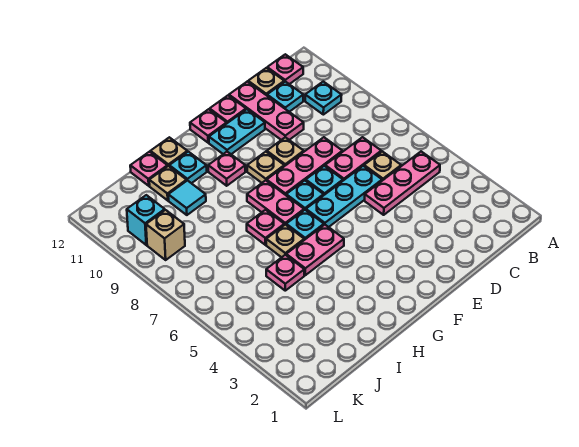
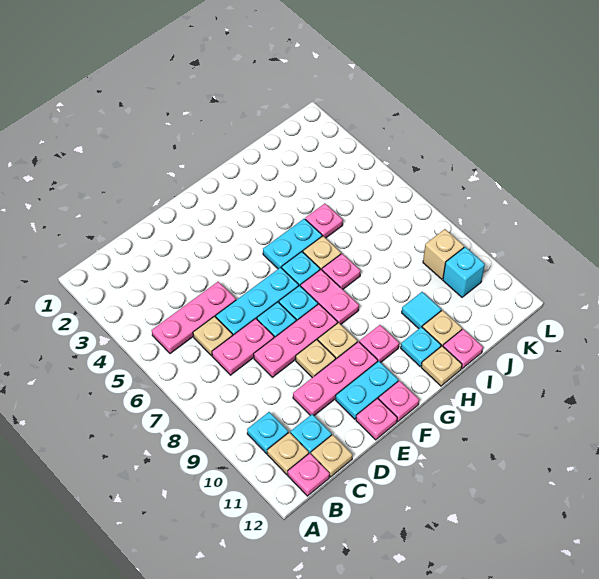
none -> tan plate B11 level 1
pink plate D10:D12 level 1 -> pink plate D10:F10 level 1
pink plate G5:H5 level 1 -> cyan plate G5:H5 level 1

